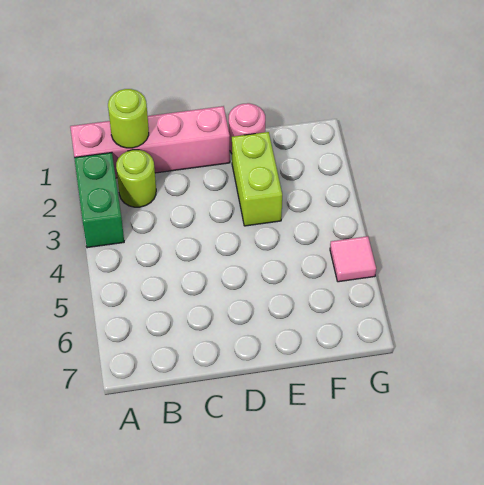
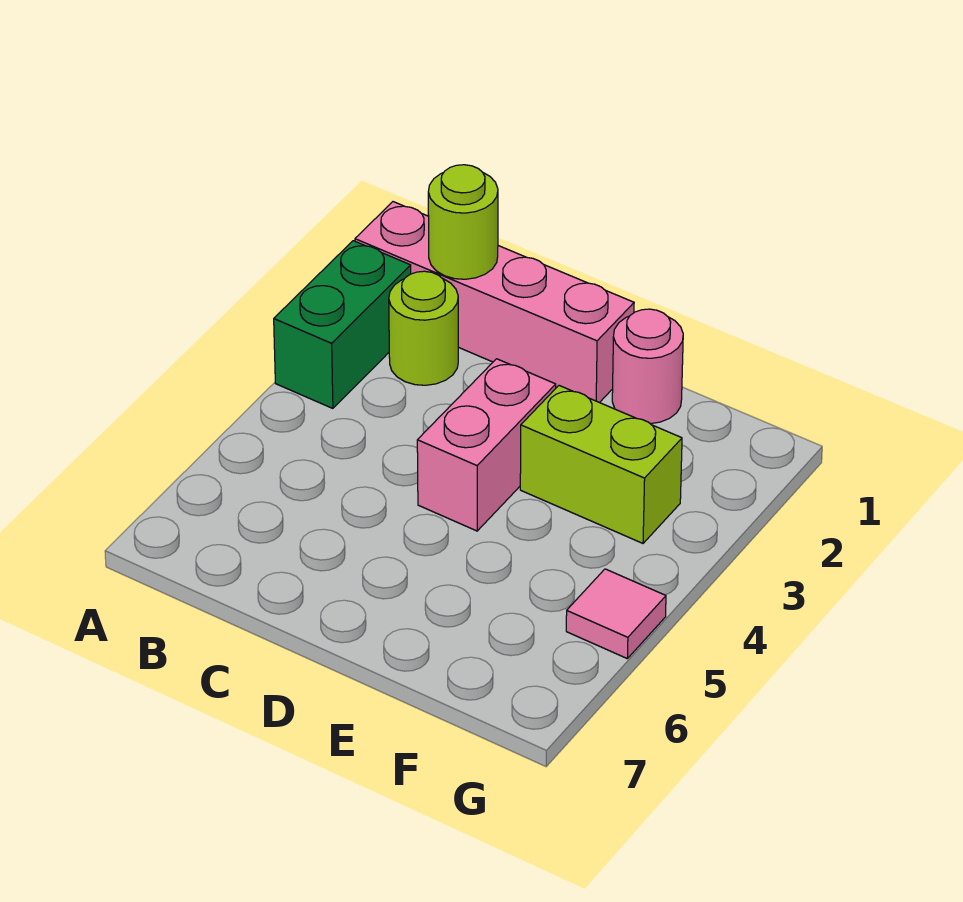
none -> pink brick D3:D4 level 1
lime brick E2:E3 level 1 -> lime brick E3:F3 level 1

